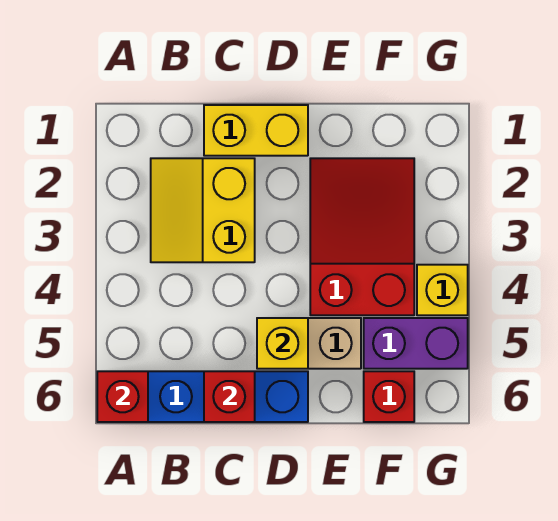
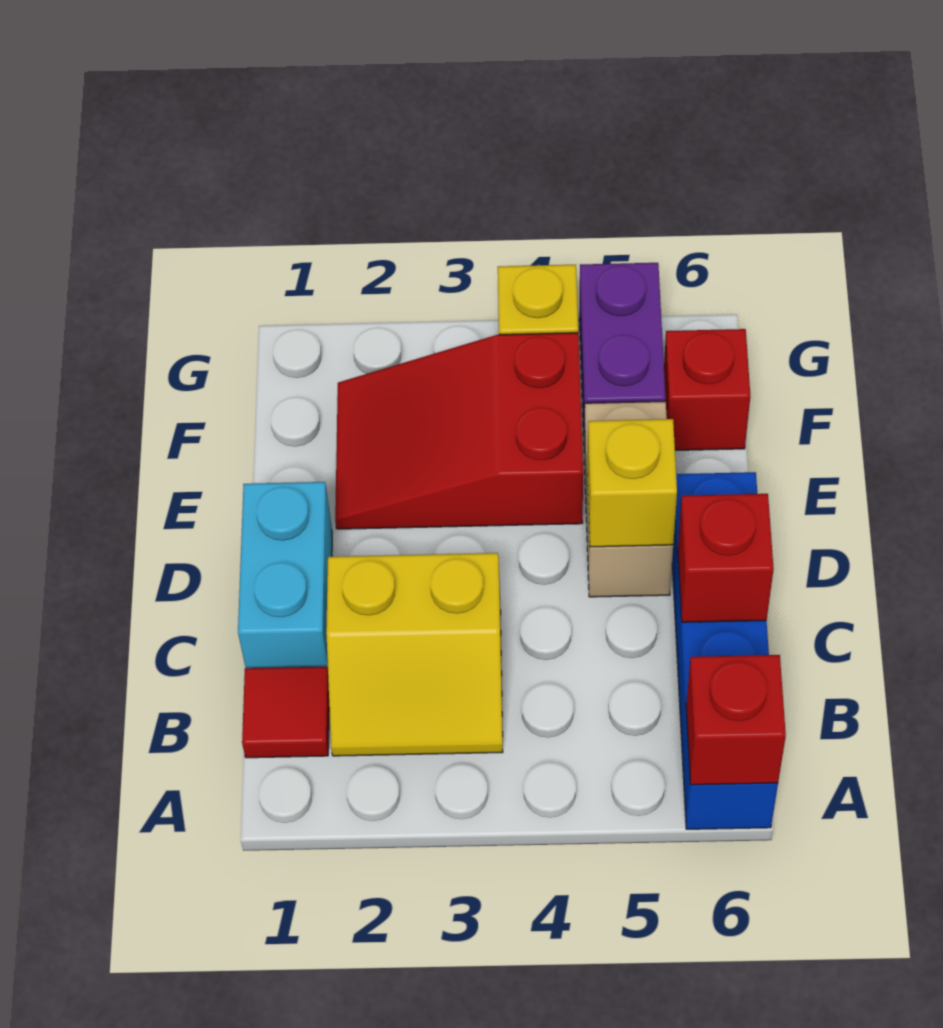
none -> red tile B1 level 1
yellow brick C1:D1 level 1 -> cyan brick C1:D1 level 1

